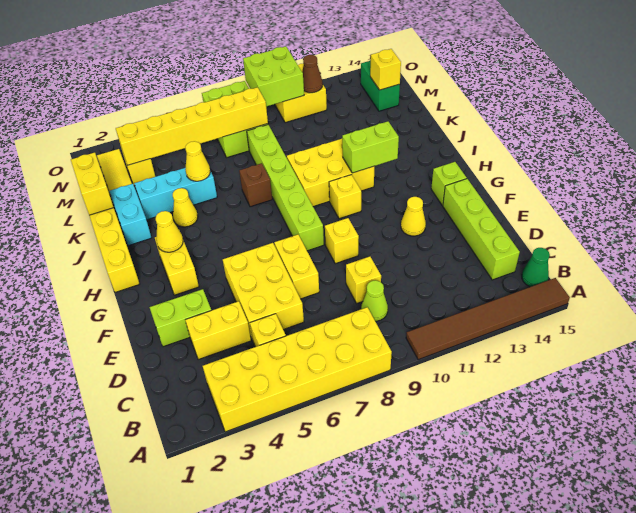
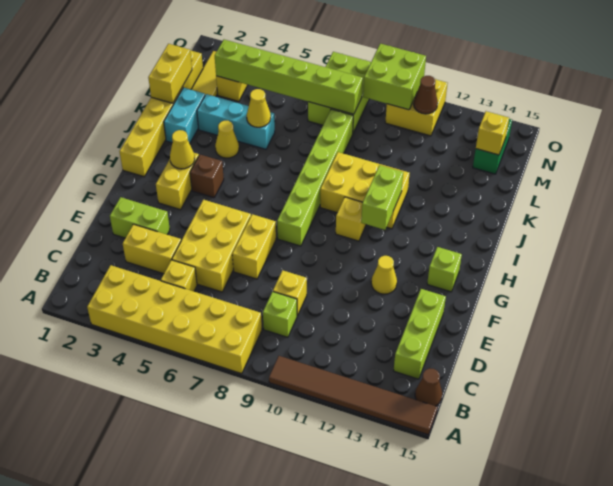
green cone B15 level 1 -> brown cone B15 level 1
lime cone C9 level 1 -> lime brick C9 level 1
lime brick C14:F14 level 1 -> lime brick C14:E14 level 1
yellow brick F9 level 1 -> none
lime brick I11:I12 level 2 -> lime brick H11:I11 level 2
brown brick J7 level 1 -> brown brick H4 level 1
yellow brick M3:M8 level 2 -> lime brick M3:M8 level 2

